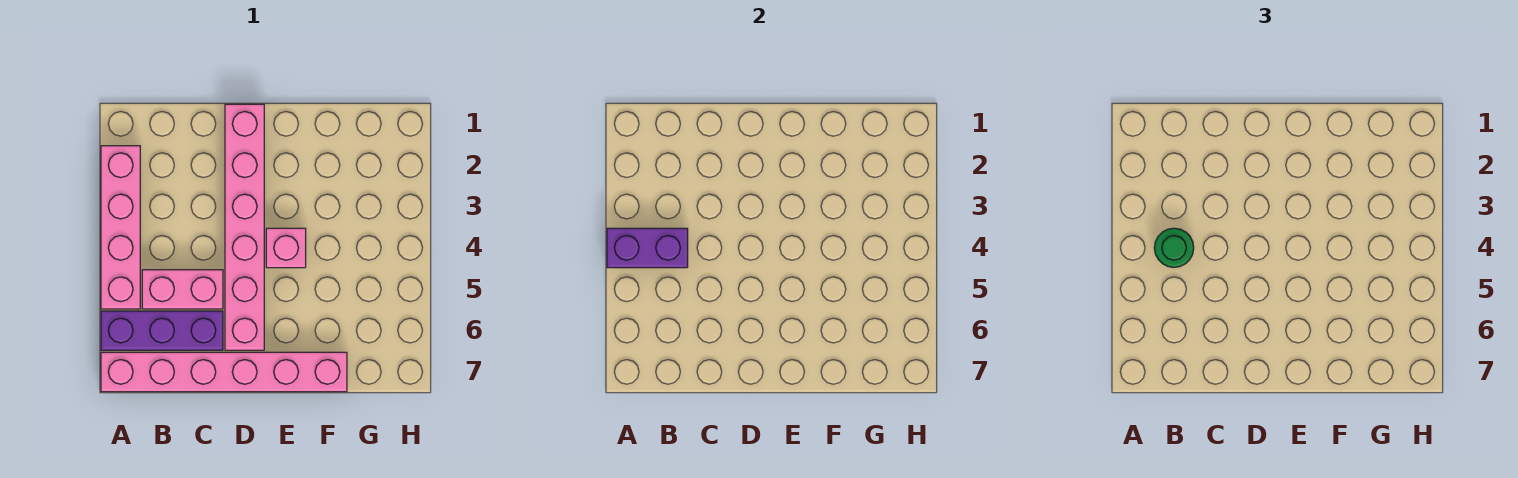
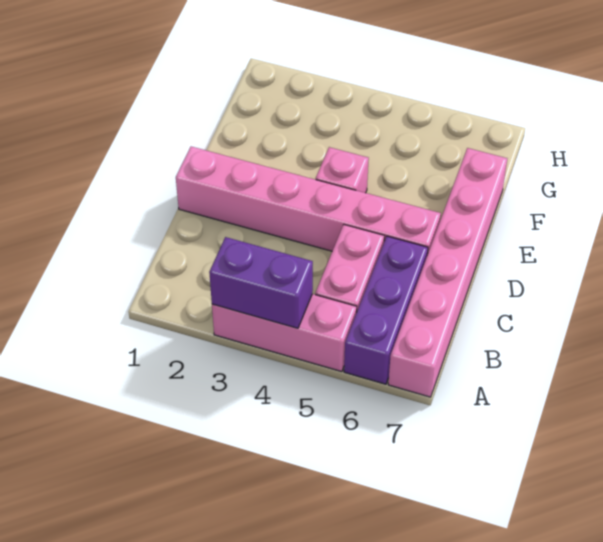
pink brick A2:A5 level 1 -> pink brick A3:A5 level 1
purple brick A4:B4 level 2 -> purple brick A3:A4 level 2
green round brick B4 level 3 -> none

